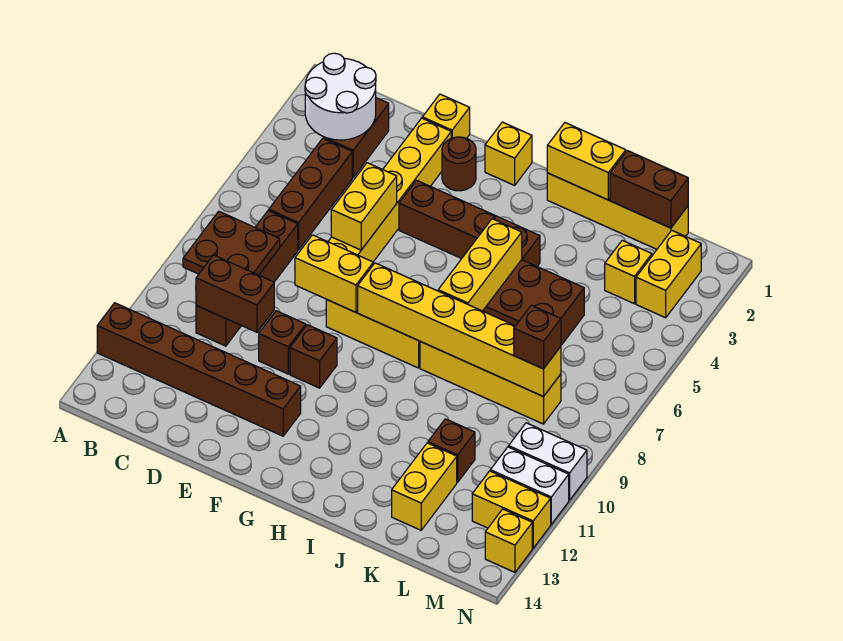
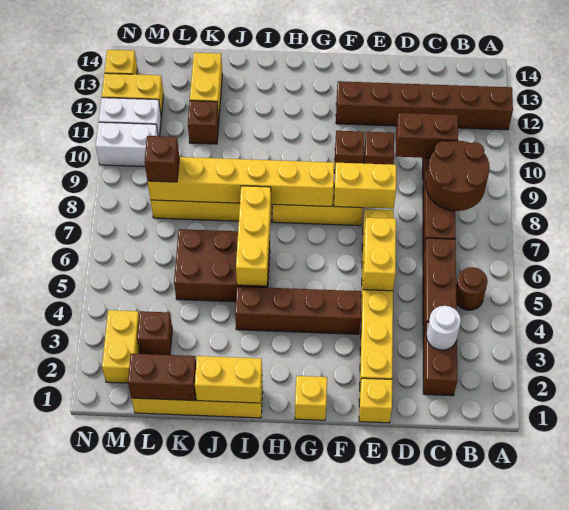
white round brick B2:C3 level 2 -> white round brick C3 level 2
brown plate B8:C9 level 2 -> brown round brick B8:C9 level 2
brown round brick F2 level 1 -> brown round brick B5 level 1
yellow brick L3 level 1 -> brown brick L3 level 1

